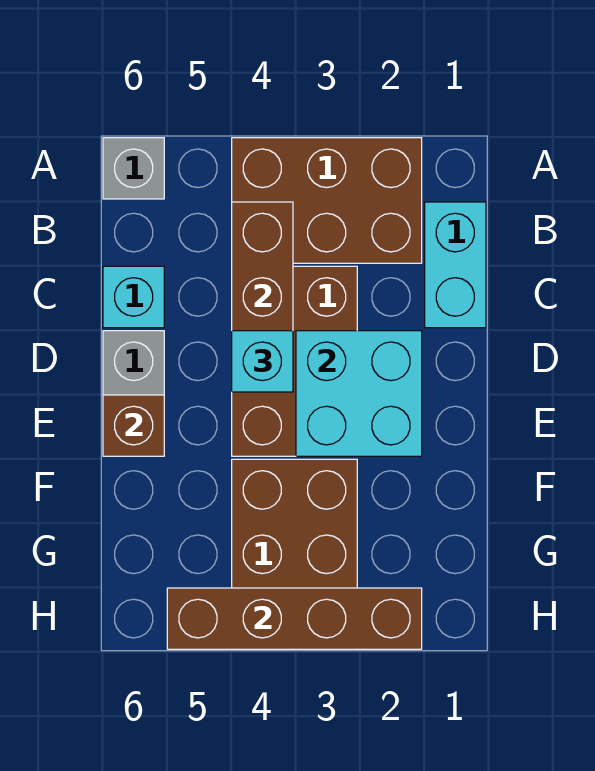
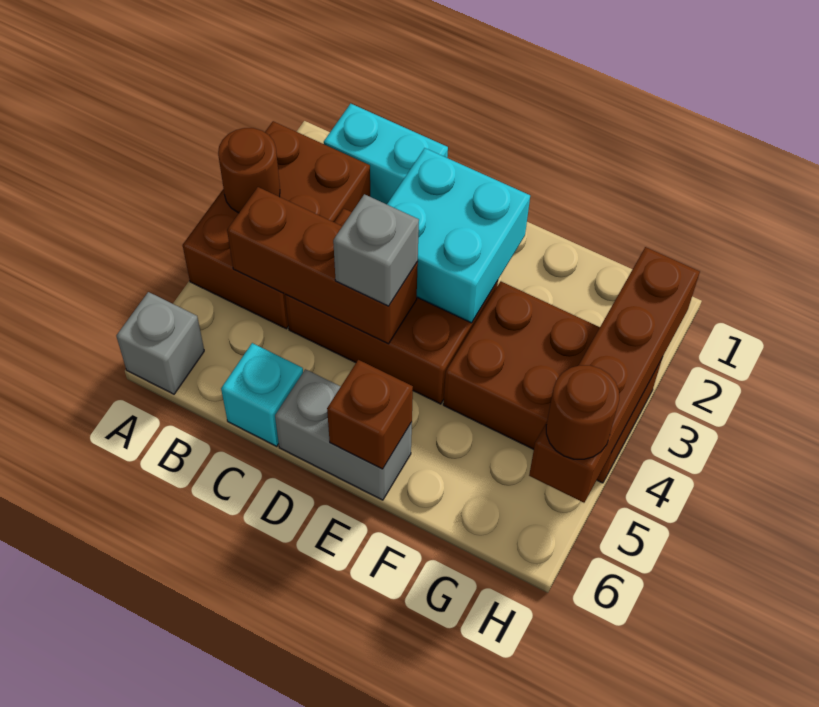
none -> brown round brick A3 level 2
cyan brick D4 level 3 -> grey brick D4 level 3
none -> brown round brick H5 level 3

